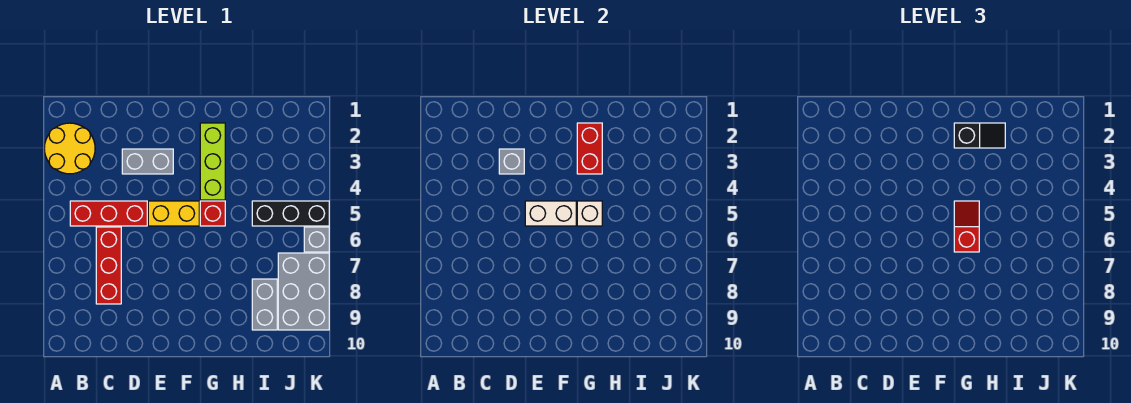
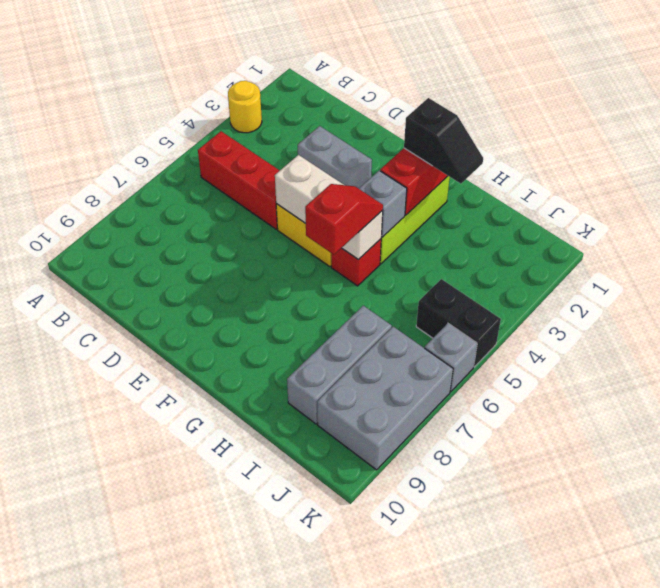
yellow round brick A2:B3 level 1 -> yellow round brick A3 level 1
red brick C6:C8 level 1 -> none
grey brick D3 level 2 -> grey brick G4 level 2
black brick I5:K5 level 1 -> black brick J5:K5 level 1
grey brick I8:I9 level 1 -> grey brick I7:I9 level 1

